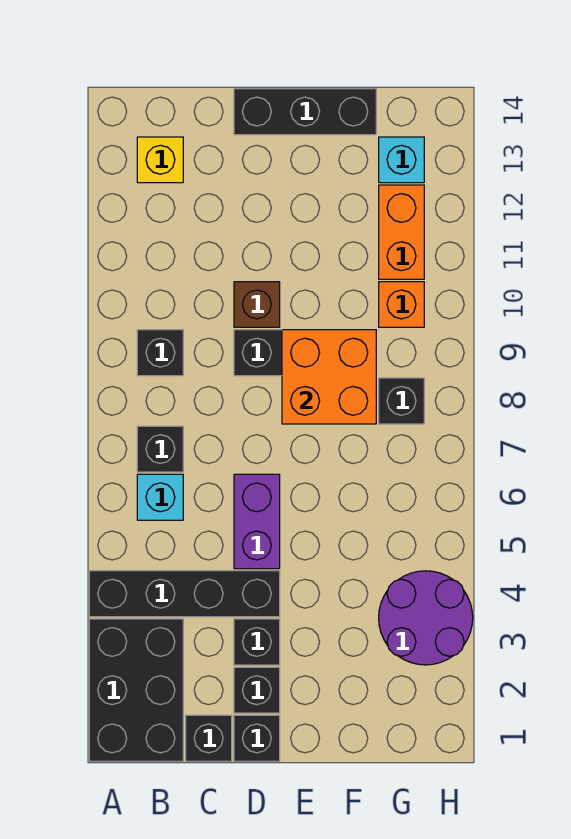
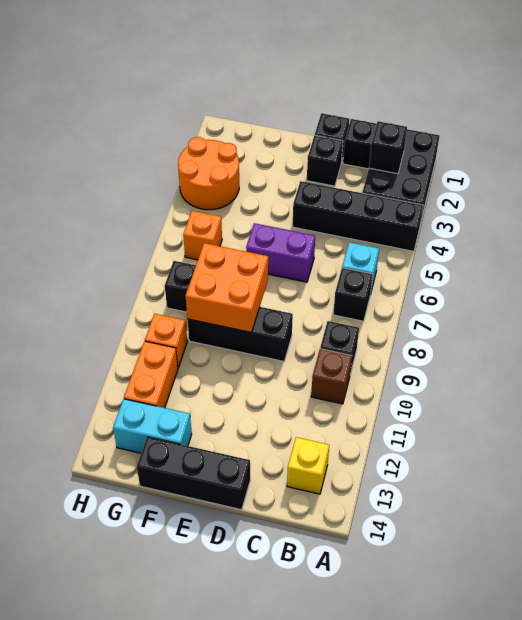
black brick D3 level 1 -> black brick B2 level 2
purple brick D5:D6 level 1 -> purple brick D6:E6 level 1
brown brick D10 level 1 -> brown brick B10 level 1
purple round brick G3:H4 level 1 -> orange round brick G3:H4 level 1
none -> orange brick G6 level 1
cyan brick G13 level 1 -> cyan brick F13:G13 level 1

